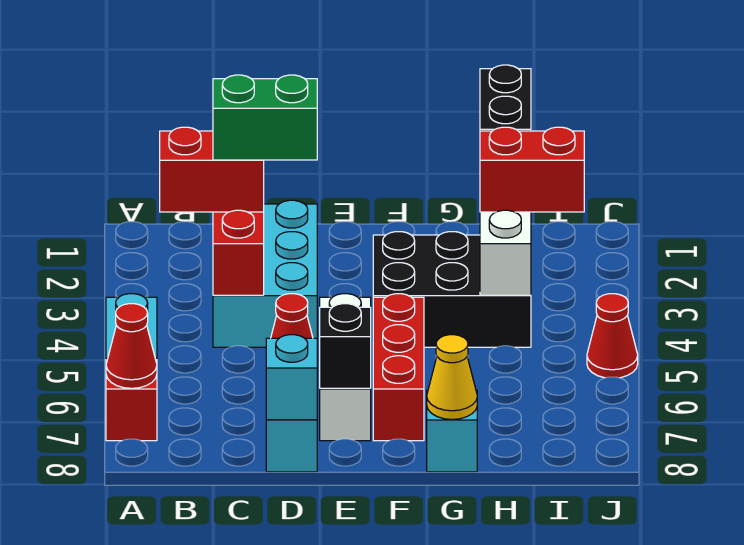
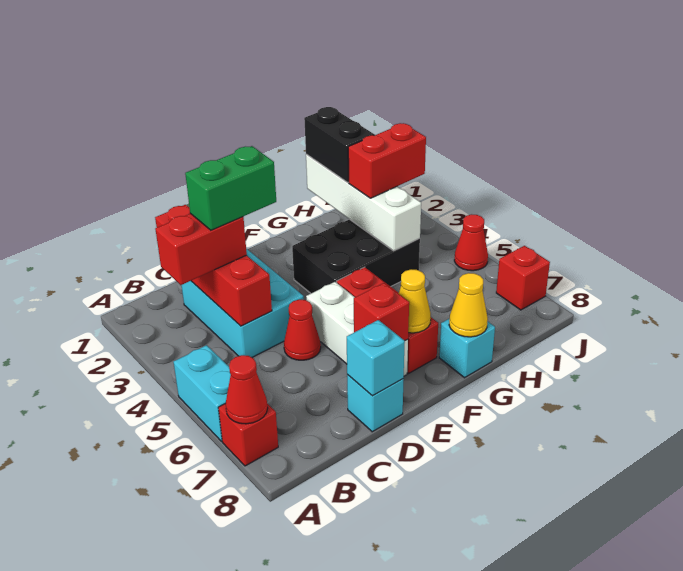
black brick E7 level 2 -> red brick E7 level 2
none -> yellow cone F7 level 2
none -> red brick J7 level 1

